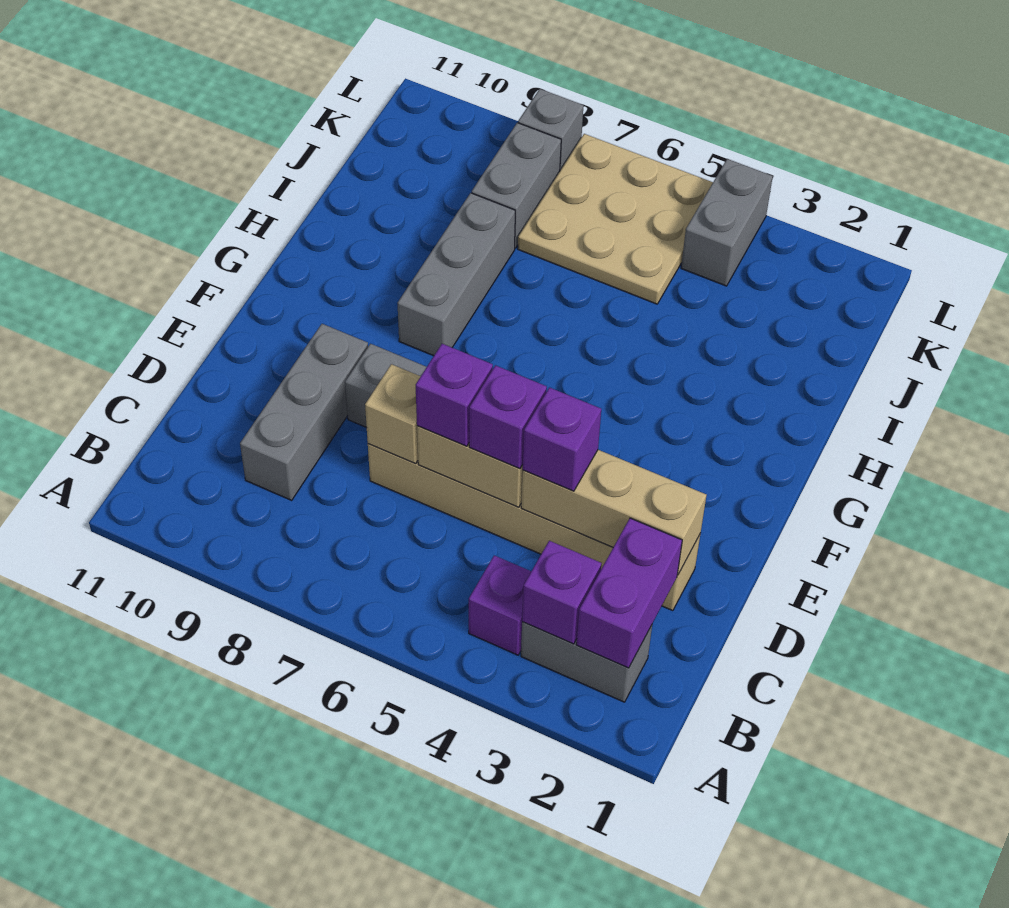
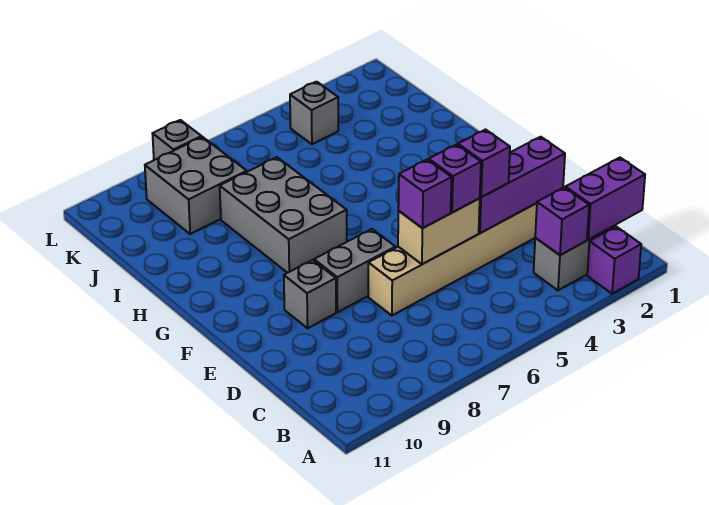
purple brick B2:C2 level 2 -> purple brick B1:B2 level 2
purple brick B4 level 1 -> purple brick A2 level 1
grey brick C9:E9 level 1 -> grey brick E9 level 1
tan brick D2:D4 level 2 -> purple brick D2:D4 level 2
tan brick D7 level 2 -> none
grey brick G8:I8 level 1 -> grey brick G7:I8 level 1
tan plate J5:L7 level 1 -> none
grey brick J8:K8 level 1 -> grey brick J8:K9 level 1
grey brick K4:L4 level 1 -> grey brick K4 level 1

